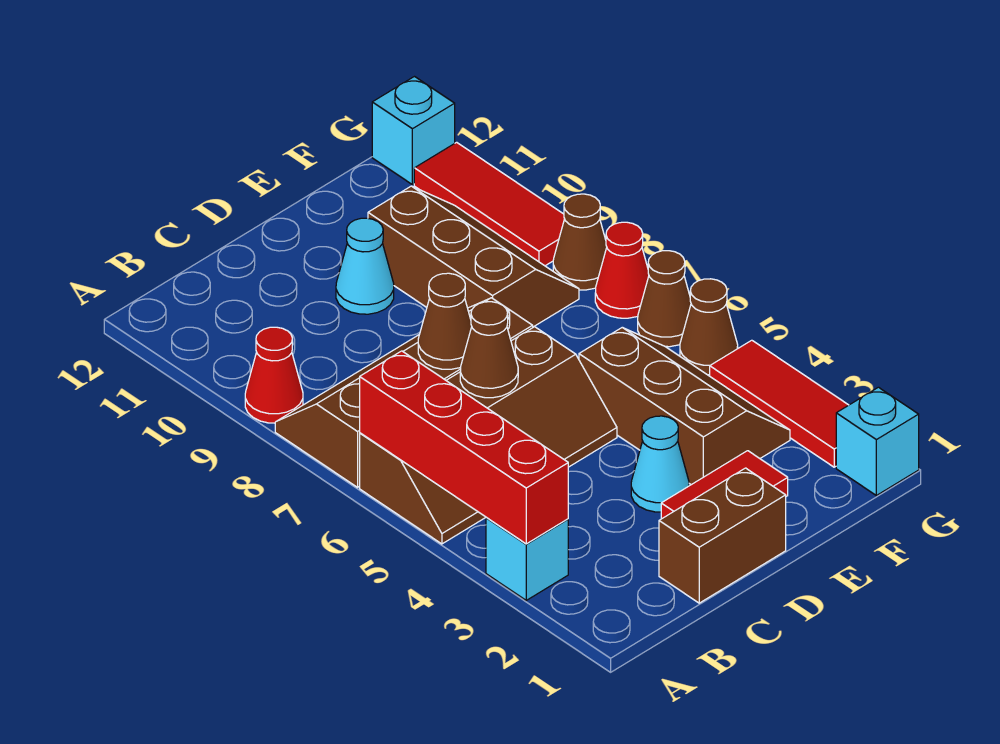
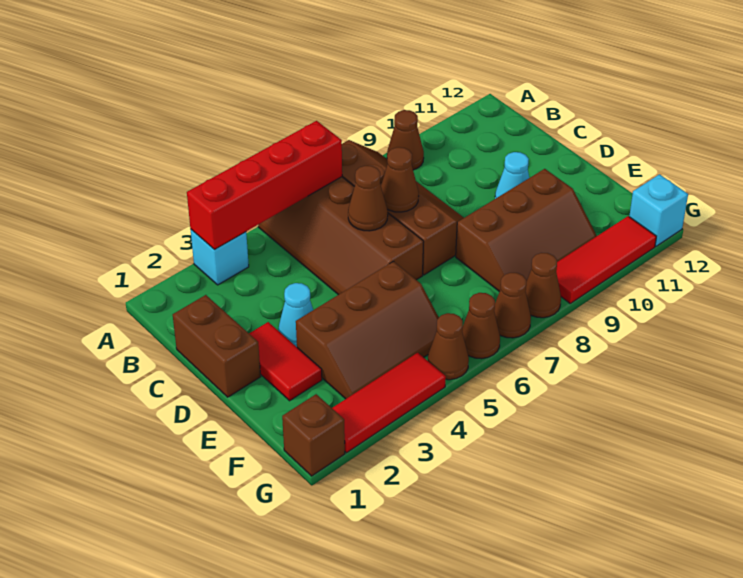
red cone A9 level 1 -> brown cone A9 level 1
cyan brick G1 level 1 -> brown brick G1 level 1
red cone G7 level 1 -> brown cone G7 level 1

